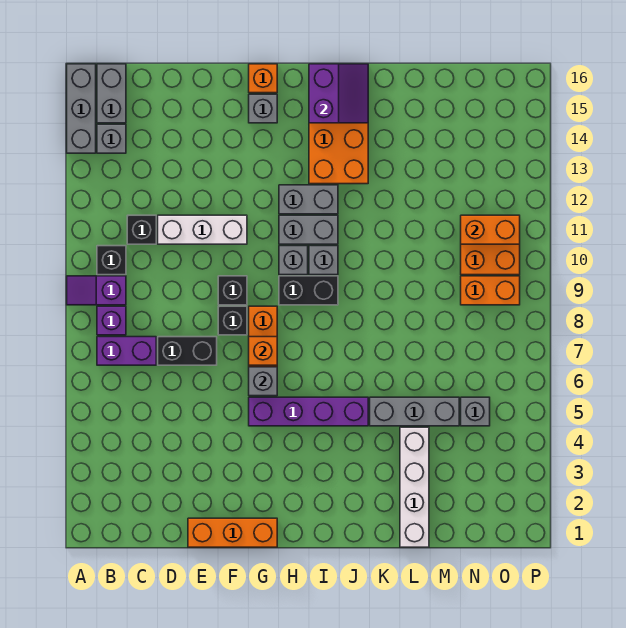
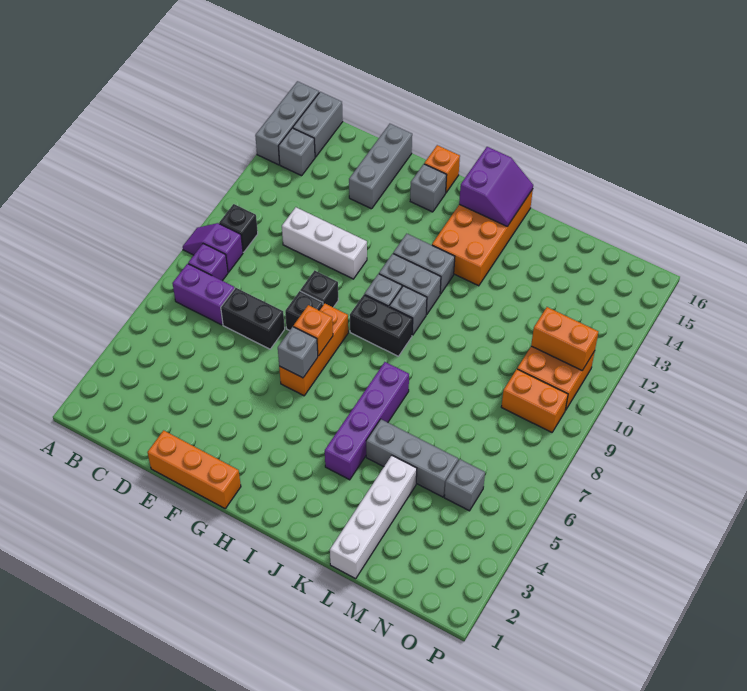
black brick C11 level 1 -> none
none -> grey brick E14:E16 level 1
purple brick G5:J5 level 1 -> purple brick J4:J7 level 1

